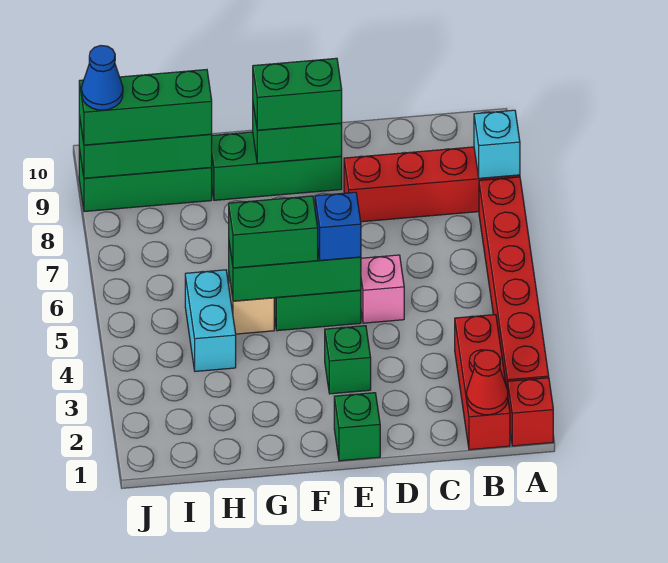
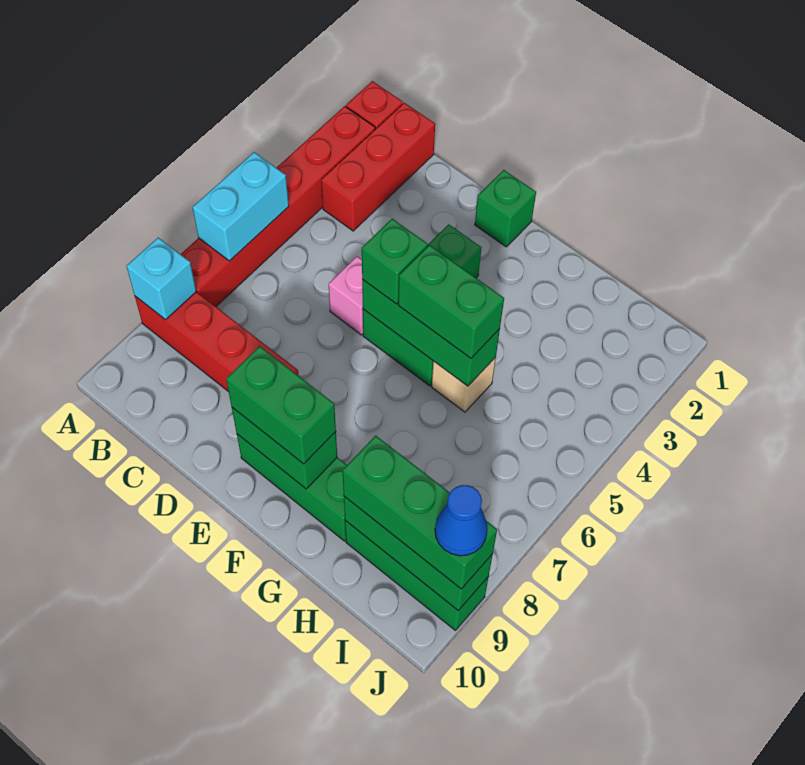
red cone B1 level 2 -> none
blue brick E5 level 3 -> green brick E5 level 3
cyan brick H4:H5 level 1 -> cyan brick A5:A6 level 2

